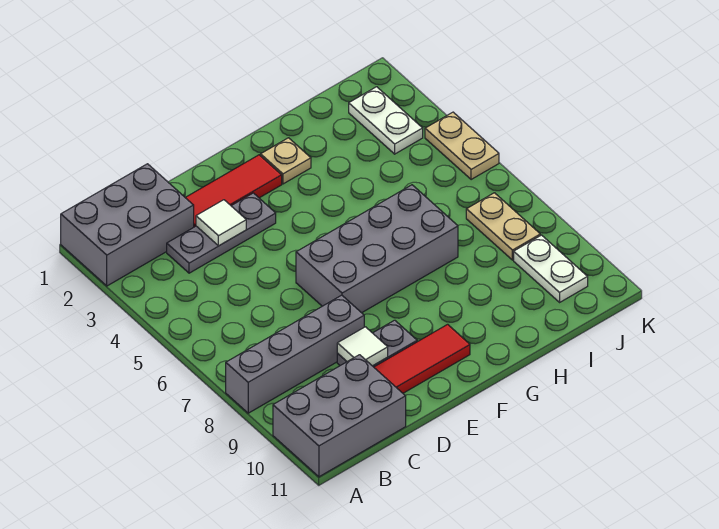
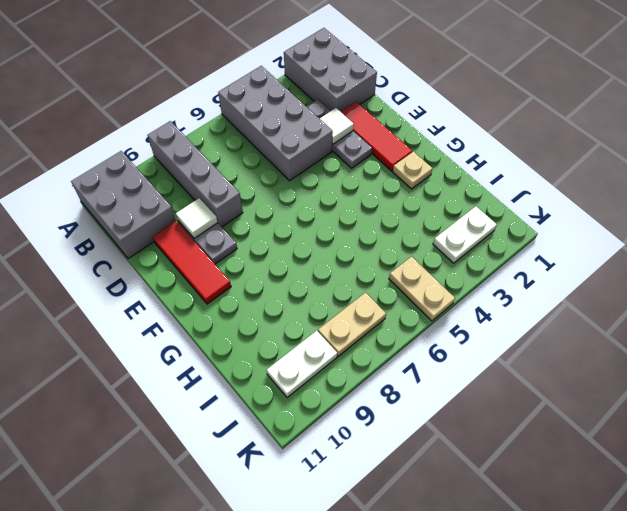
grey brick E6:H7 level 1 -> grey brick A4:D5 level 1
tan plate K4:K5 level 1 -> tan plate J5:K5 level 1

